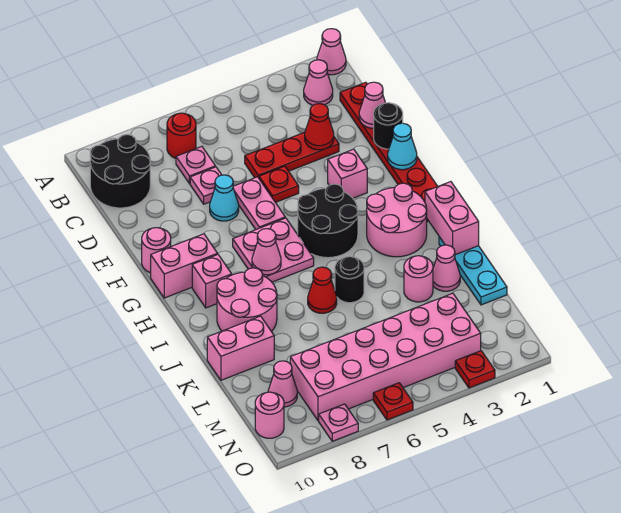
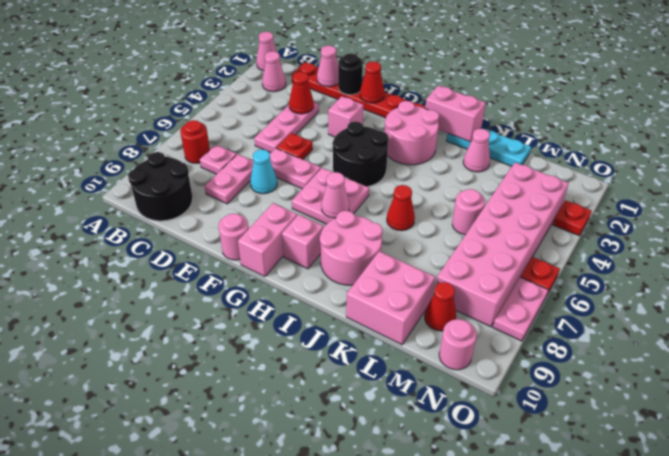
red plate D3:D5 level 1 -> pink plate D3:D5 level 1
pink plate D7 level 1 -> pink plate D7:D8 level 1
cyan cone F1 level 2 -> red cone F1 level 2
black round brick J5 level 1 -> none
pink round brick K3 level 1 -> pink round brick L5 level 1
pink brick K9:K10 level 1 -> pink brick K9:L10 level 1
pink cone M9 level 1 -> red cone M9 level 1
pink plate O8 level 1 -> pink plate O7:O8 level 1

